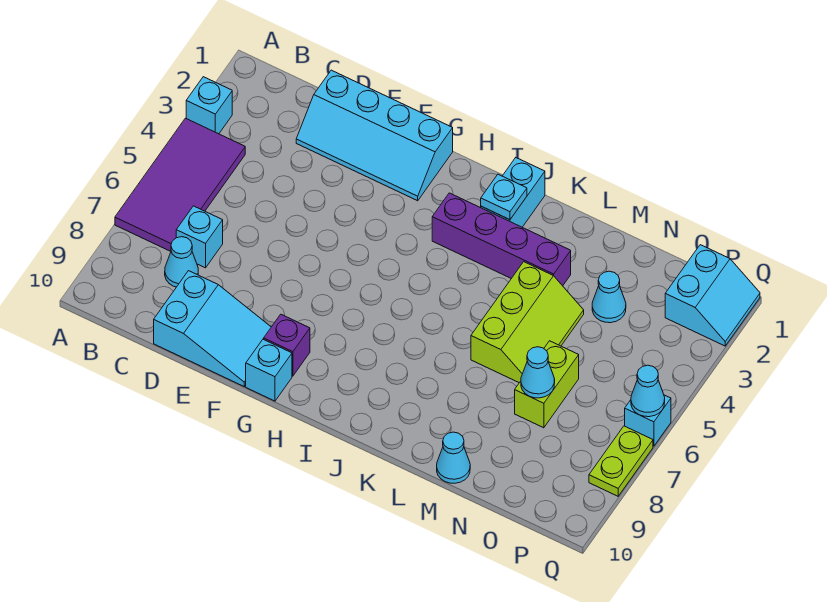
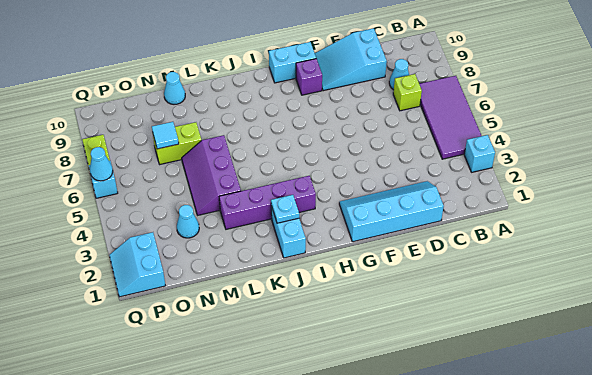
cyan brick C7 level 1 -> lime brick C7 level 1
cyan brick G10 level 1 -> cyan brick G10:H10 level 1
lime slope L4:M6 level 1 top L -> purple slope L4:M6 level 1 top L
lime brick N6:N7 level 1 -> lime brick M7:N7 level 1
cyan cone N7 level 2 -> cyan tile N7 level 2

